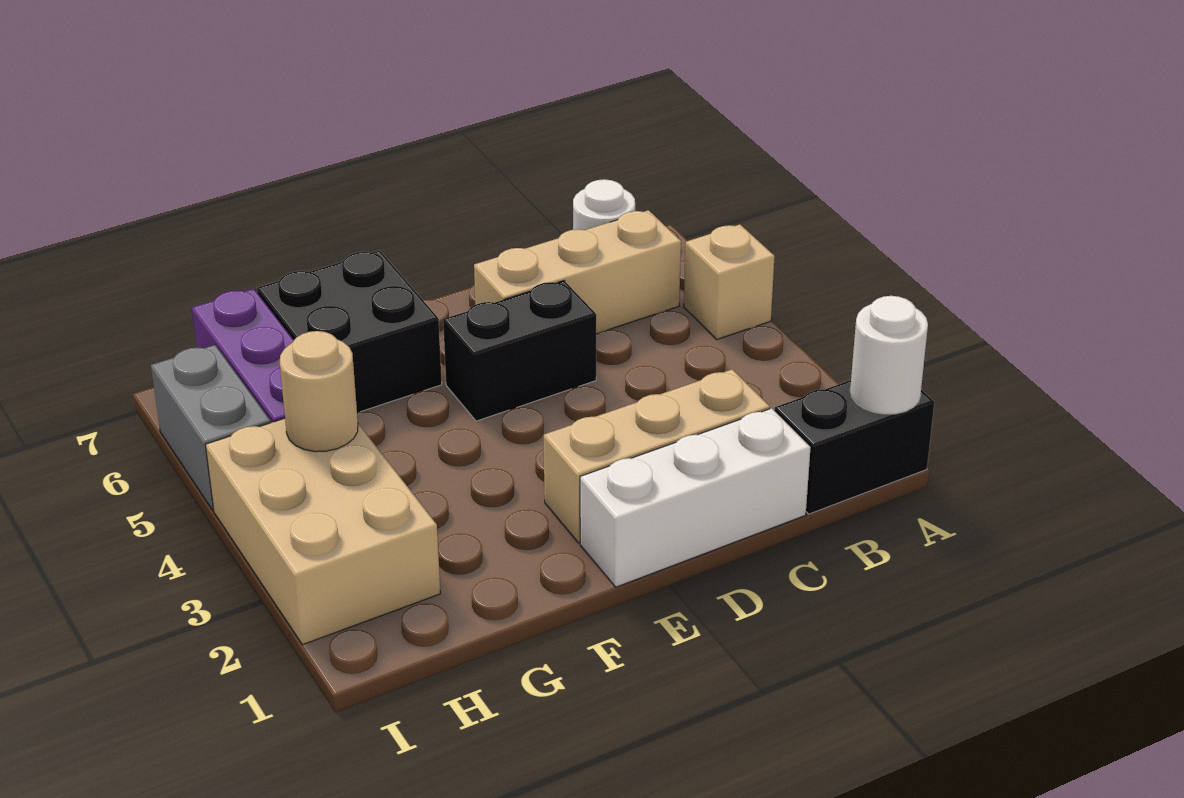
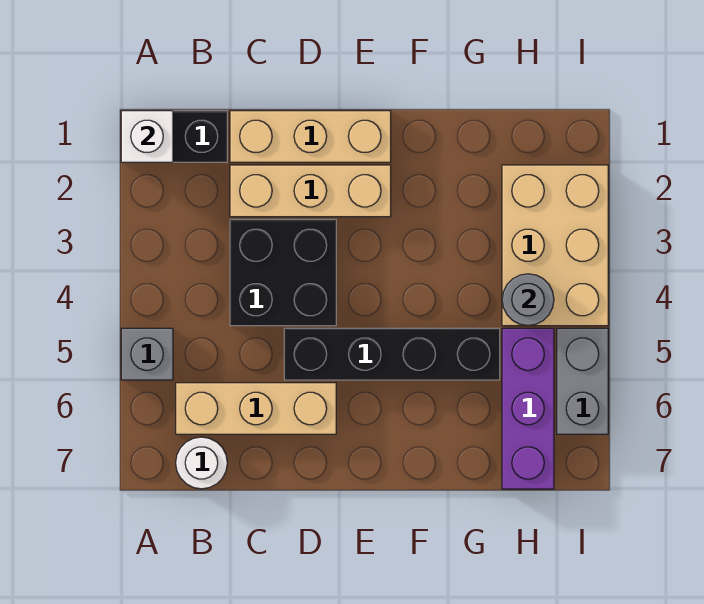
white round brick A1 level 2 -> white brick A1 level 2
tan brick A5 level 1 -> grey brick A5 level 1
white brick C1:E1 level 1 -> tan brick C1:E1 level 1
black brick D5:E5 level 1 -> black brick D5:G5 level 1
black brick F6:G7 level 1 -> black brick C3:D4 level 1
tan round brick H4 level 2 -> grey round brick H4 level 2

